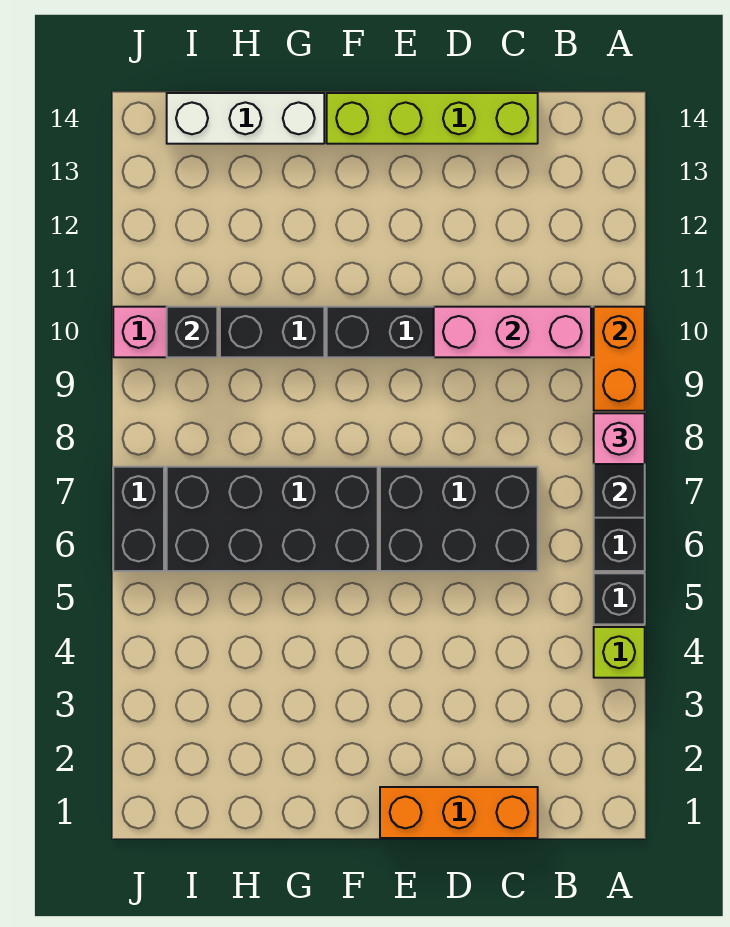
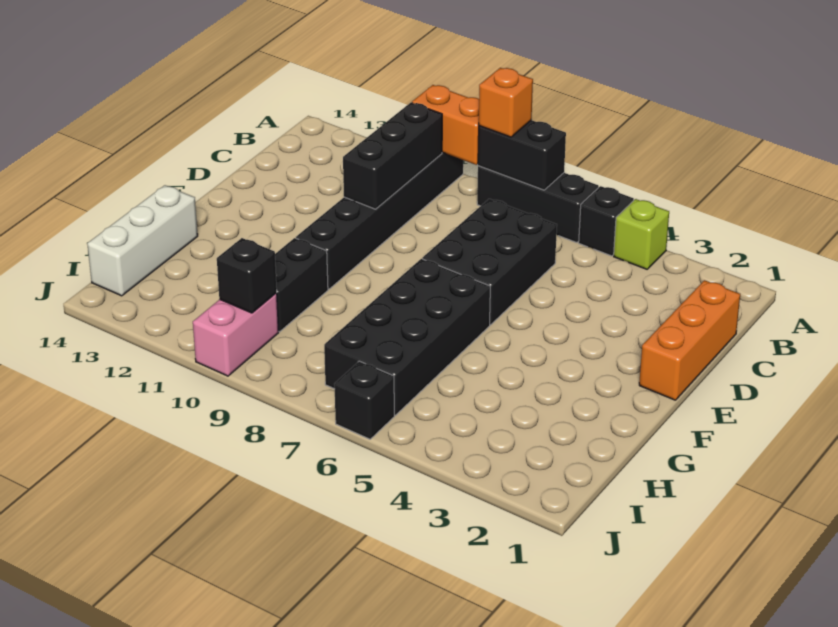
pink brick A8 level 3 -> orange brick A8 level 3
pink brick B10:D10 level 2 -> black brick B10:D10 level 2
lime brick C14:F14 level 1 -> none
black brick J6:J7 level 1 -> black brick J6 level 1

